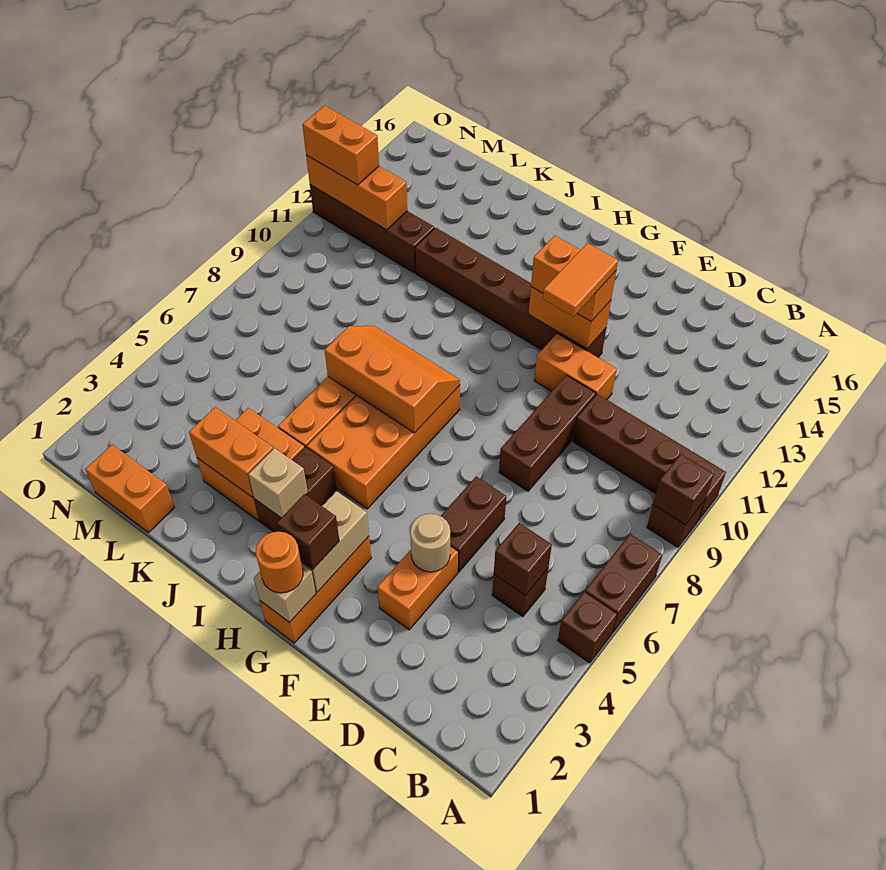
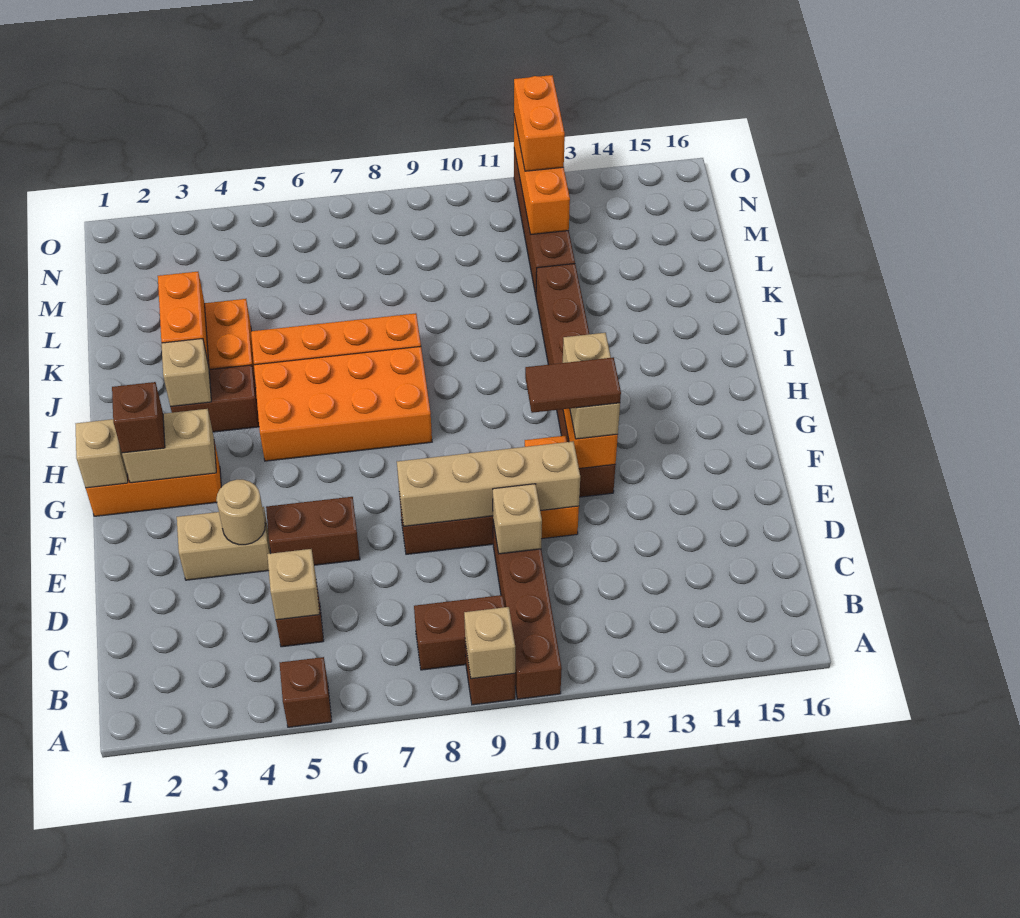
brown brick A6:A7 level 1 -> brown brick B8:B9 level 1
brown brick A9 level 2 -> tan brick A9 level 2
brown brick C5 level 2 -> tan brick C5 level 2
none -> tan brick D10 level 2
orange brick E3:E4 level 1 -> tan brick E3:E4 level 1
none -> tan brick E8:E11 level 2
orange tile F11:F12 level 4 -> brown tile F11:F12 level 4
orange brick F12:G12 level 3 -> tan brick F12:G12 level 3
orange round brick G1 level 3 -> none
orange slope H7:J8 level 2 top 7 -> none
orange brick L1:M1 level 1 -> none

